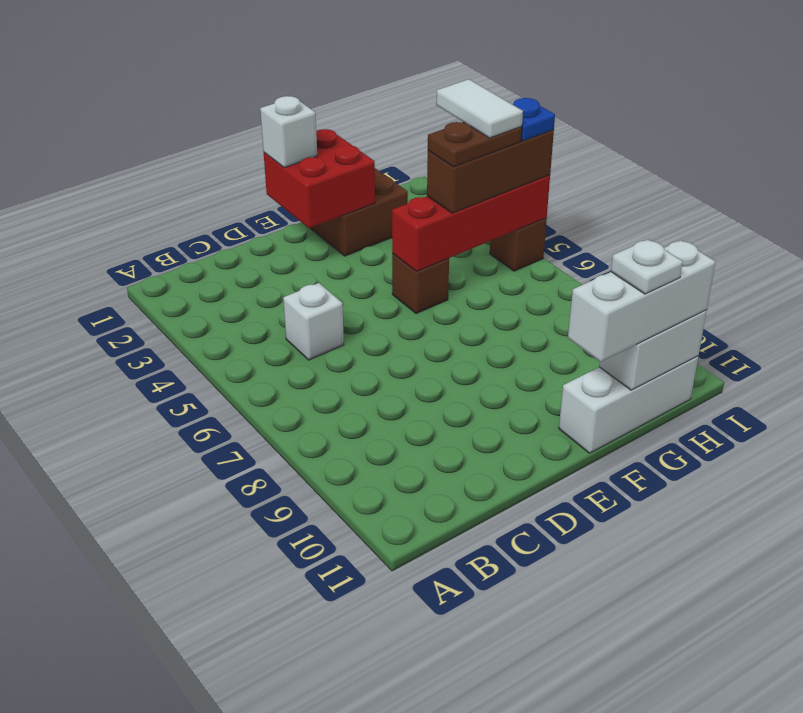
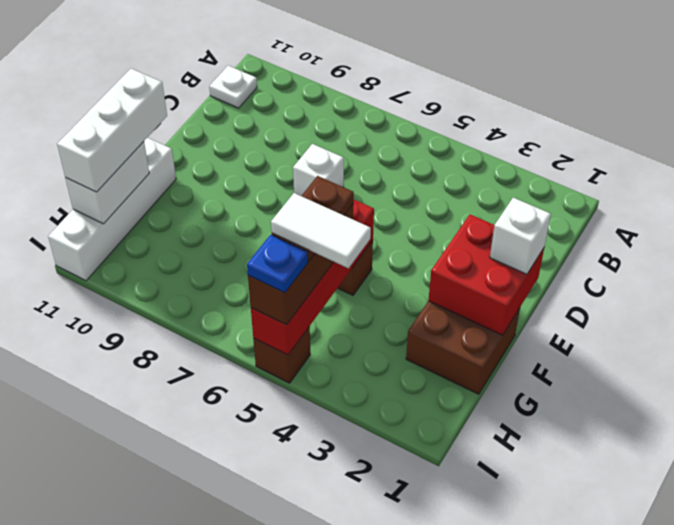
white brick C5 level 1 -> white brick D7 level 1
white brick F11:H11 level 1 -> white brick F11:I11 level 1
white plate G11 level 4 -> white plate B11 level 1

